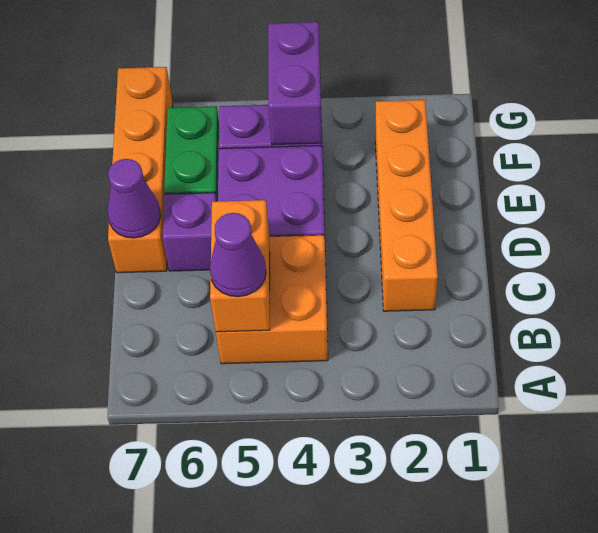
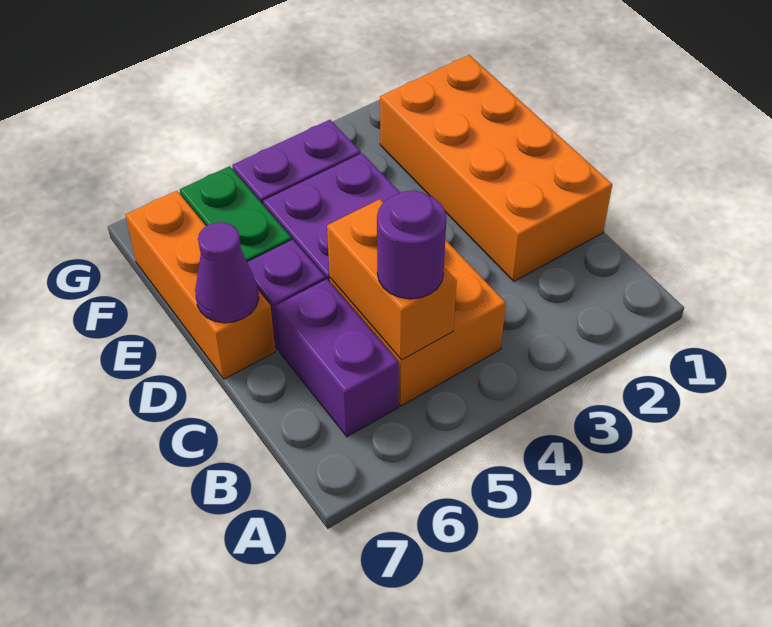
purple cone B5 level 3 -> purple round brick B5 level 3
orange brick C2:F2 level 1 -> orange brick C1:F2 level 1
orange brick D7:G7 level 1 -> orange brick D7:F7 level 1
purple brick F4:G4 level 2 -> purple brick B6:C6 level 1

